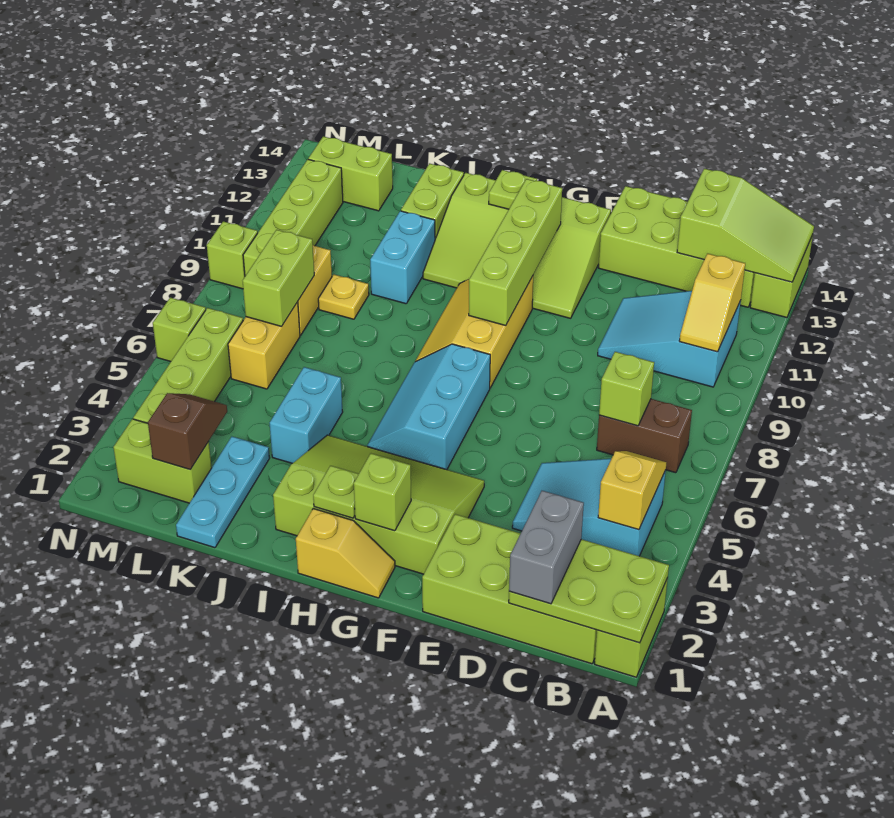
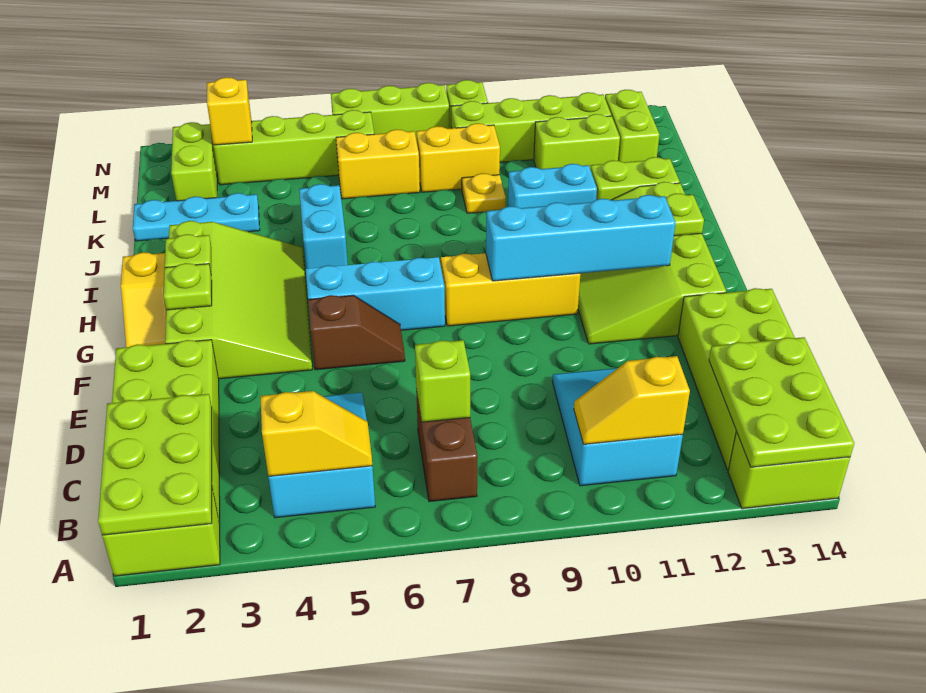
lime slope A13:C14 level 2 top C -> lime plate A13:C14 level 2
grey brick C1:C2 level 3 -> none
lime brick G2 level 2 -> lime plate G2 level 2
lime brick G9:G12 level 2 -> cyan brick G9:G12 level 2
cyan brick J4:J5 level 1 -> cyan brick I5:J5 level 1
brown slope L2:L3 level 2 top 2 -> brown slope F5:F6 level 1 top 5
lime brick L7:L8 level 2 -> lime brick L11:L12 level 1
none -> yellow brick M3 level 2
lime brick N6 level 1 -> lime brick N6:N8 level 1

